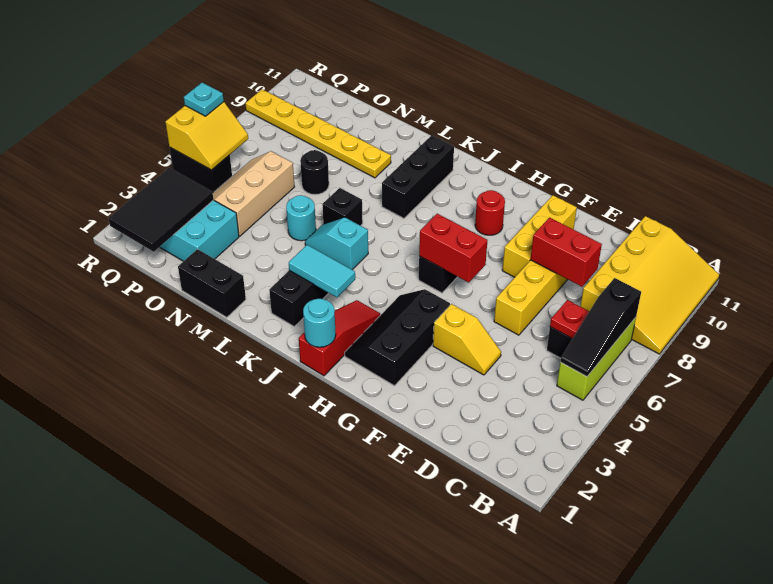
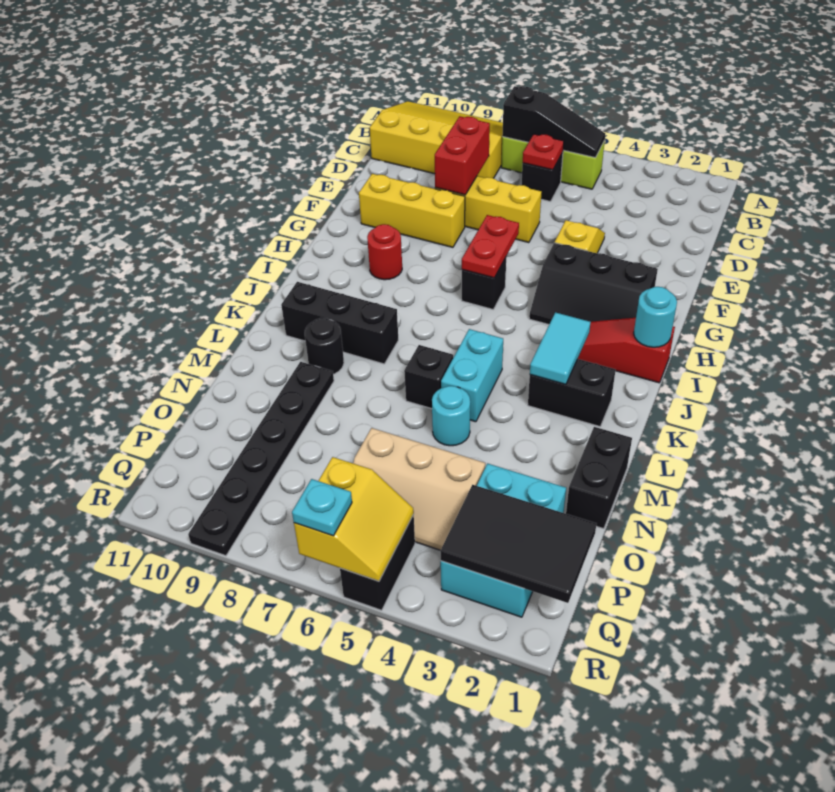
red brick G6:H6 level 2 -> red plate G6:H6 level 2
cyan slope K5:L5 level 1 top K -> cyan brick K5:L5 level 1
yellow plate M9:R9 level 1 -> black plate M9:R9 level 1
black round brick N7 level 1 -> black round brick L9 level 1
yellow slope Q5:R6 level 2 top R -> yellow slope Q5:R6 level 2 top 6

